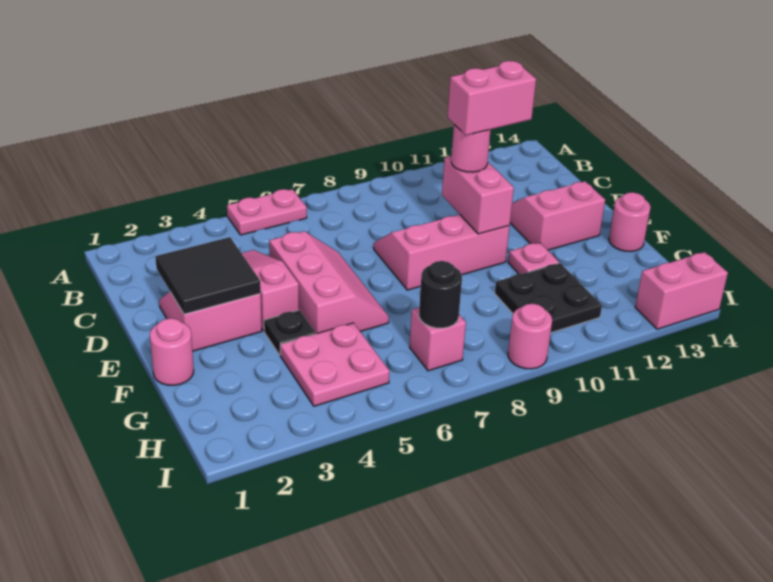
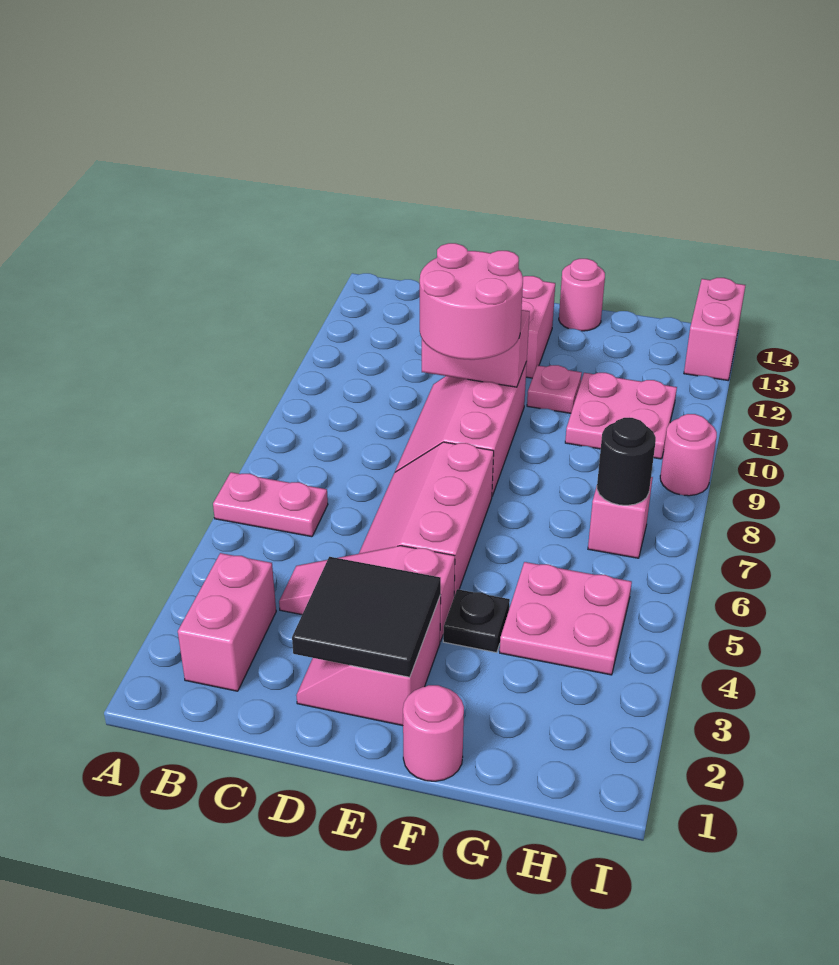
pink plate A5:A6 level 1 -> pink plate A6:B6 level 1
pink slope D5:F6 level 1 top 5 -> pink slope D5:E7 level 1 top E
pink round brick D10 level 3 -> pink round brick D9:E10 level 3
pink brick D10:D11 level 4 -> pink brick B2:B3 level 1
black plate G10:H11 level 1 -> pink plate G10:H11 level 1

